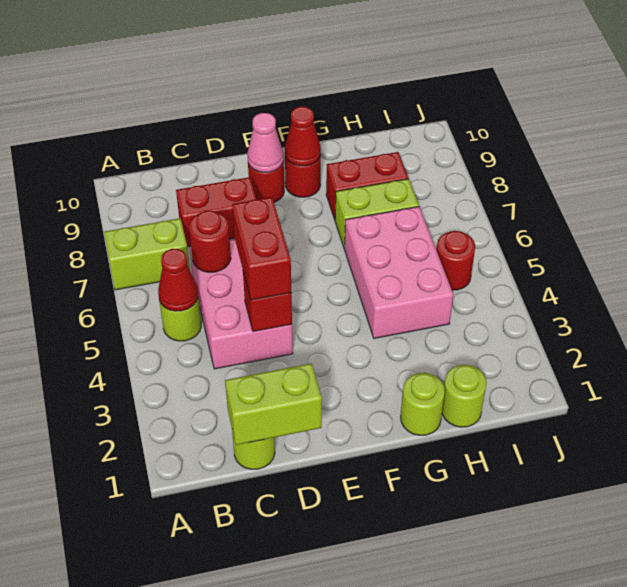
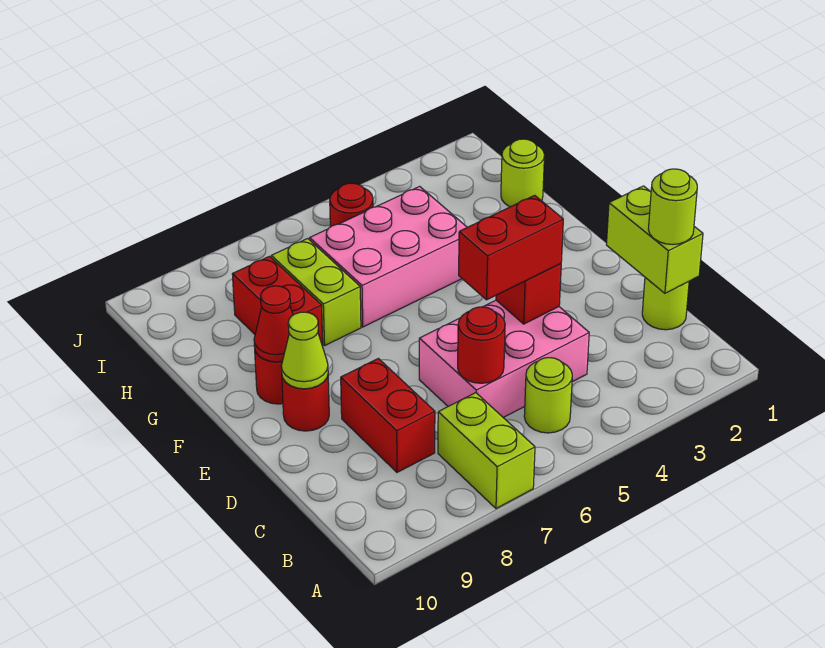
red cone B5 level 2 -> none
pink cone E9 level 2 -> lime cone E9 level 2
lime round brick G1 level 1 -> lime round brick C1 level 3

